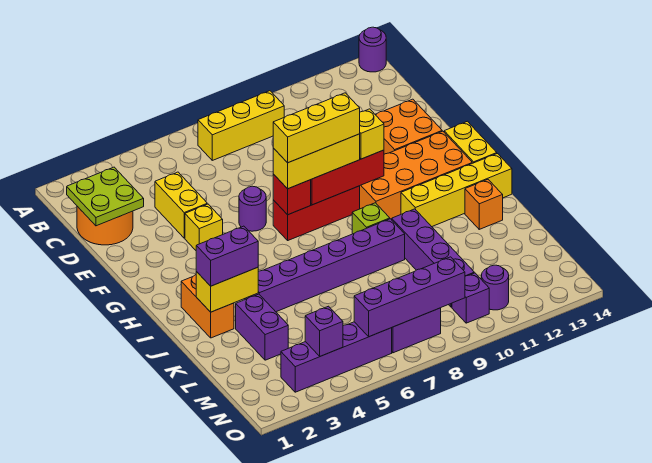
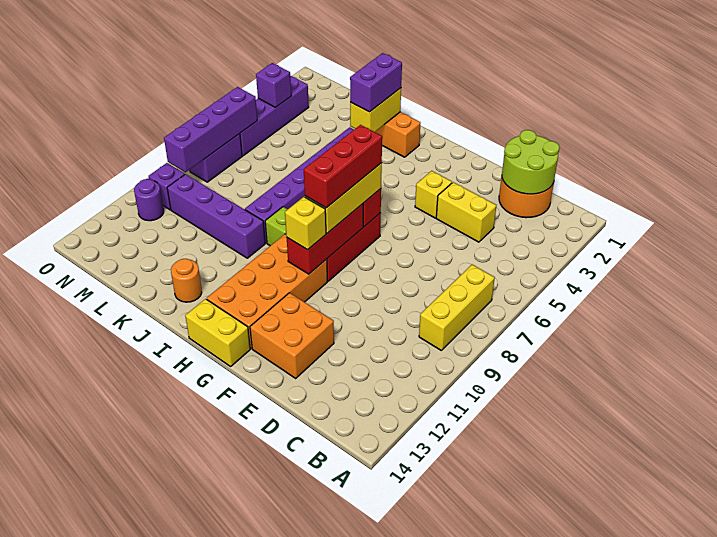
purple round brick A14 level 1 -> none
lime plate C1:D2 level 2 -> lime round brick C1:D2 level 2
purple round brick F6 level 1 -> none
yellow brick G7:G9 level 4 -> red brick G7:G9 level 4
yellow brick I11:I14 level 1 -> none
orange brick J13 level 1 -> orange round brick J13 level 1
purple brick K3:L3 level 1 -> none

